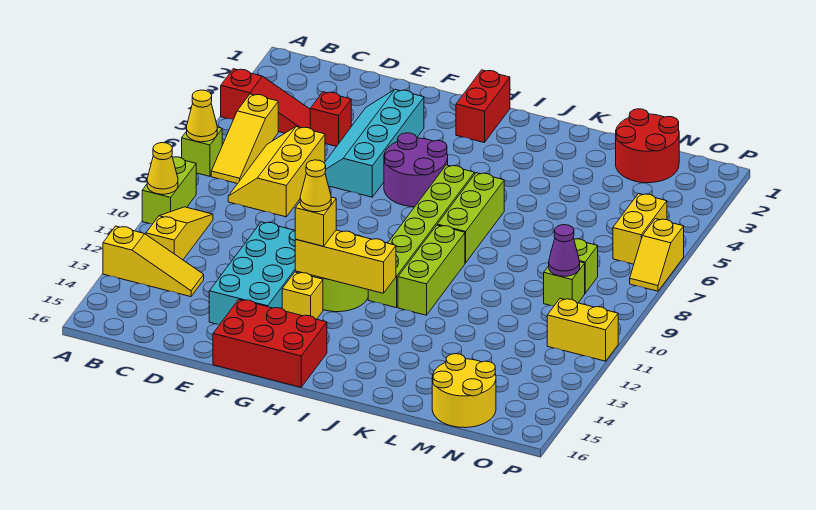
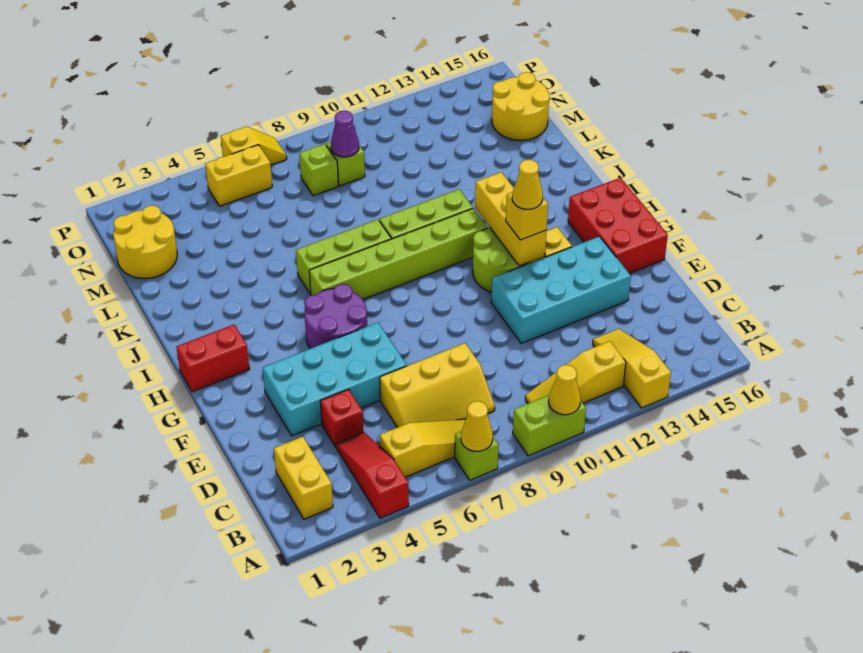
cyan slope E3:F6 level 1 top F -> cyan brick E3:F6 level 1
red round brick M1:N2 level 1 -> yellow round brick M1:N2 level 1
yellow brick O11:P11 level 1 -> yellow brick B2:C2 level 1

